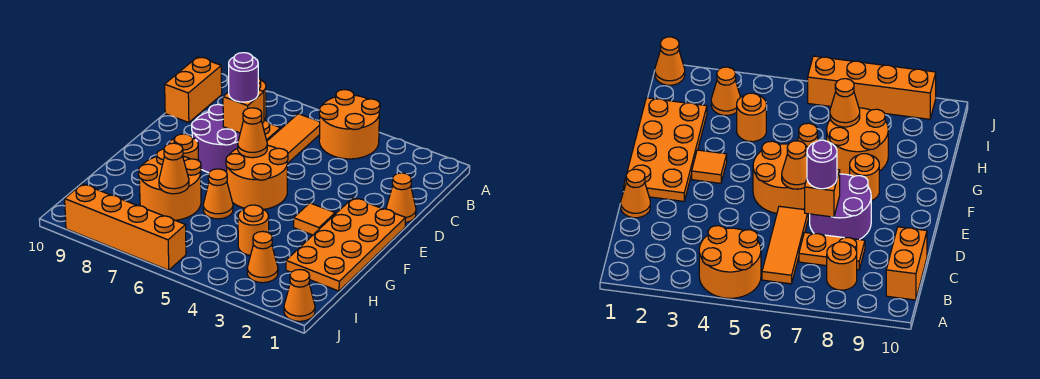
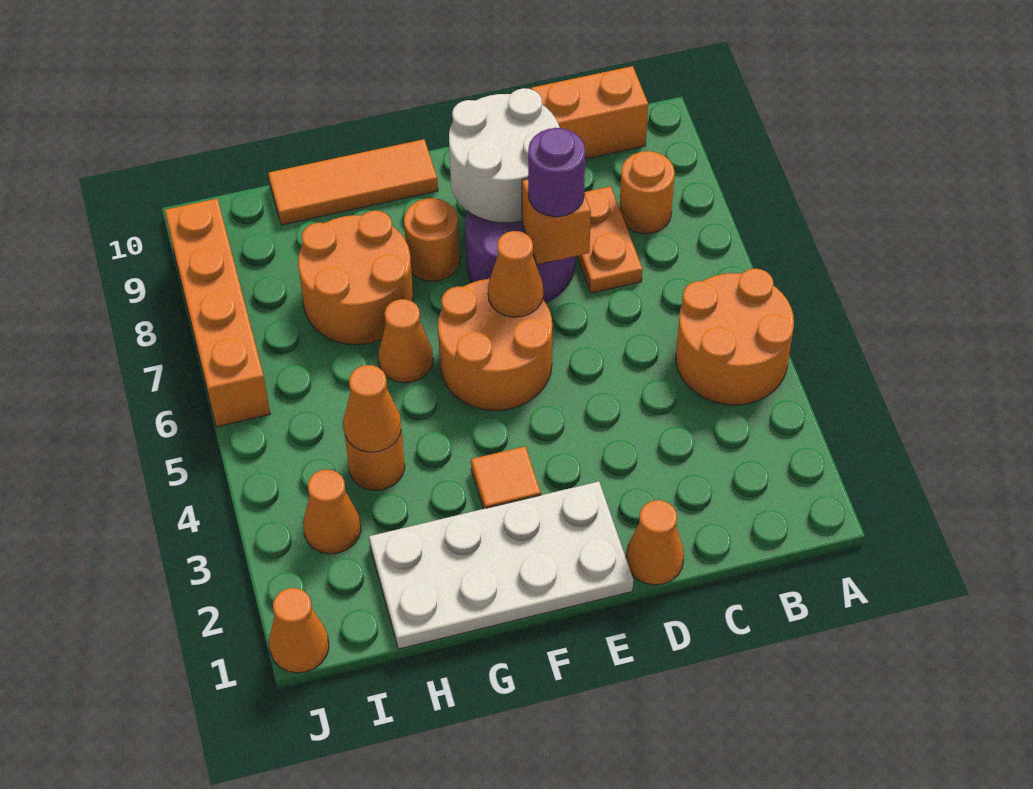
orange tile B6:D6 level 1 -> orange tile F10:H10 level 1
none -> white round brick D8:E9 level 2
orange plate E1:H2 level 1 -> white plate E1:H2 level 1
orange cone H7 level 2 -> orange cone H4 level 2

